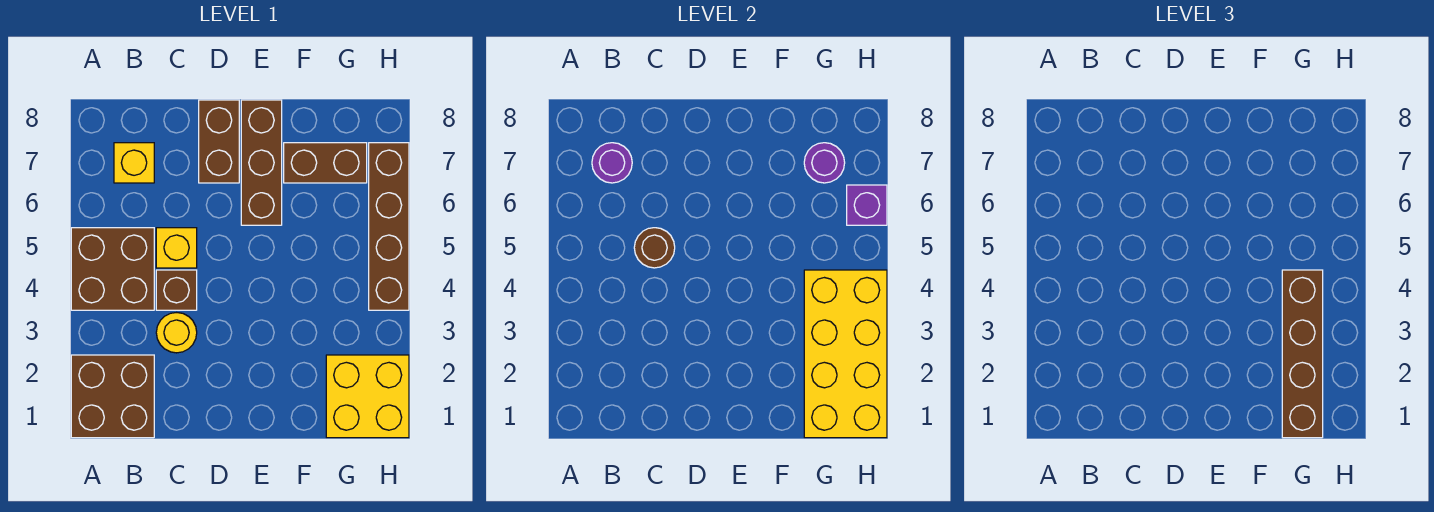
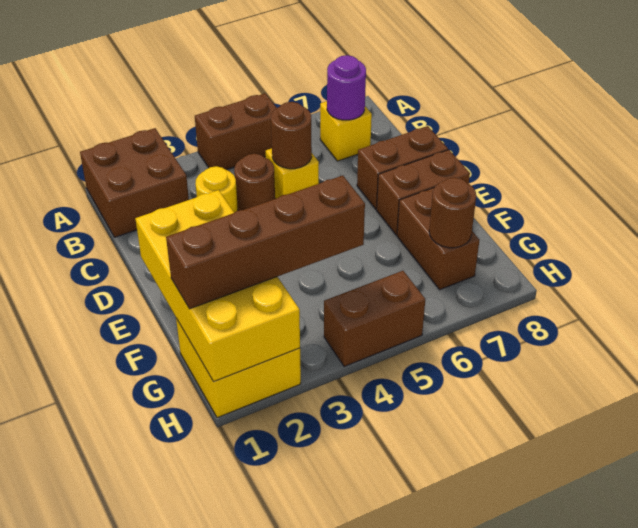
brown brick A4:B5 level 1 -> brown brick A4:A5 level 1
brown brick C4 level 1 -> brown round brick C4 level 1
brown brick E6:E8 level 1 -> brown brick E7:E8 level 1
yellow brick G1:H4 level 2 -> yellow brick E1:H2 level 2
purple round brick G7 level 2 -> brown round brick G7 level 2
brown brick H4:H7 level 1 -> brown brick H4:H5 level 1
purple brick H6 level 2 -> none

